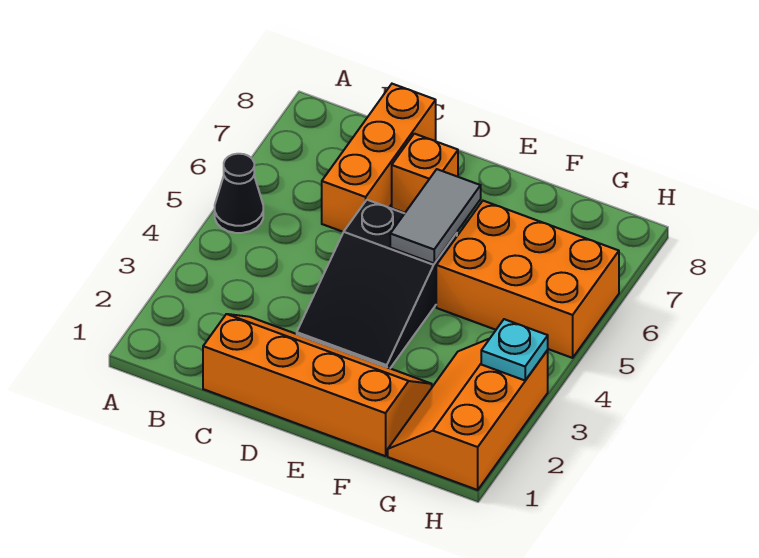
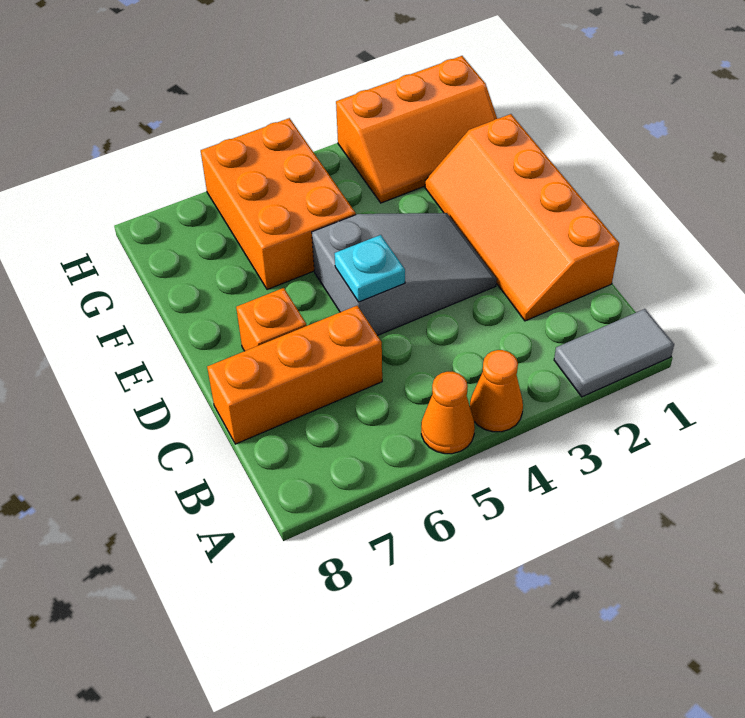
none -> orange cone A4 level 1
black cone A5 level 1 -> orange cone A5 level 1
black slope D3:E5 level 1 top 5 -> grey slope D3:E5 level 1 top 5
grey tile E5:E6 level 2 -> grey tile A1:A2 level 1
cyan plate H3 level 2 -> cyan plate D5 level 2

